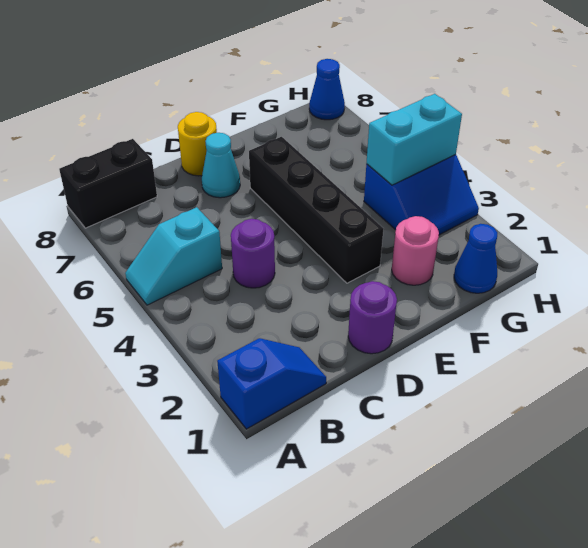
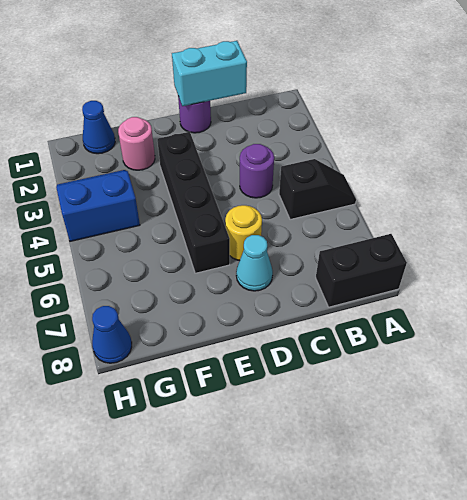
blue slope A1:B1 level 1 top A -> none
cyan slope A5:B5 level 1 top B -> black slope A5:B5 level 1 top B
yellow round brick D8 level 1 -> yellow round brick D6 level 1
cyan brick G4:H4 level 2 -> cyan brick C1:D1 level 2

